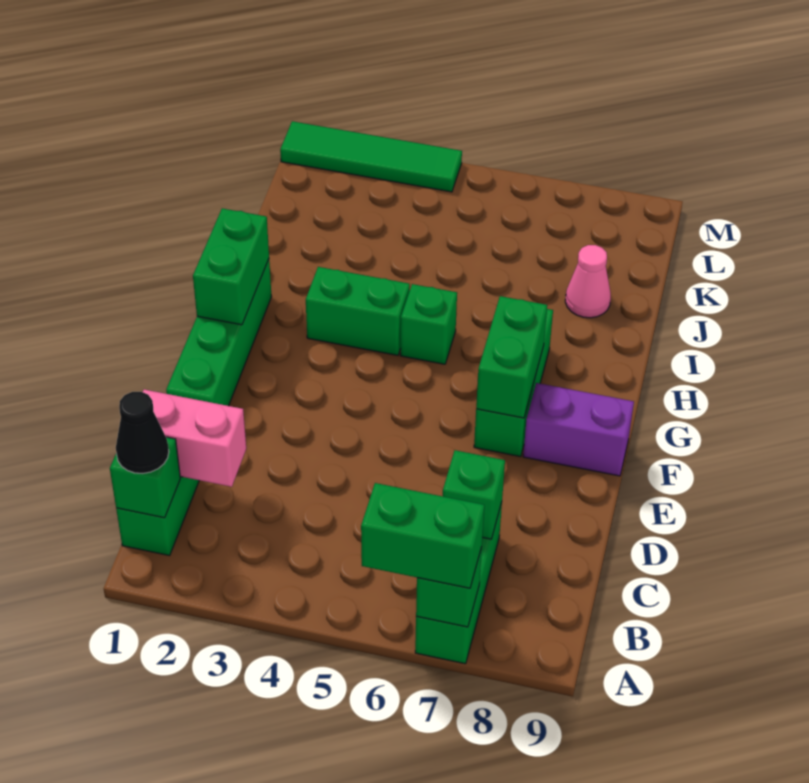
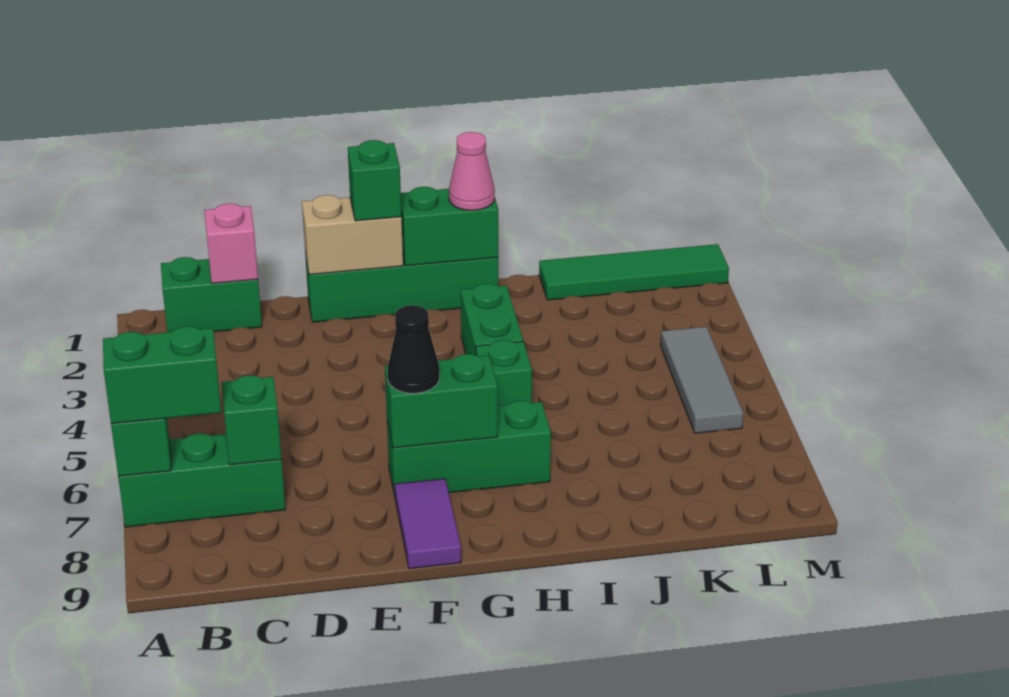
green brick A6:A7 level 3 -> green brick A7:B7 level 3
green brick B1 level 2 -> green brick F1 level 3
black cone B1 level 3 -> black cone F7 level 3
pink brick C1:C2 level 2 -> pink brick C1 level 2
none -> tan brick E1:F1 level 2
purple brick F8:F9 level 1 -> purple tile F8:F9 level 1
pink cone J8 level 1 -> pink cone H1 level 3
none -> grey tile L4:L6 level 1
green tile M1:M4 level 1 -> green tile J1:M1 level 1

